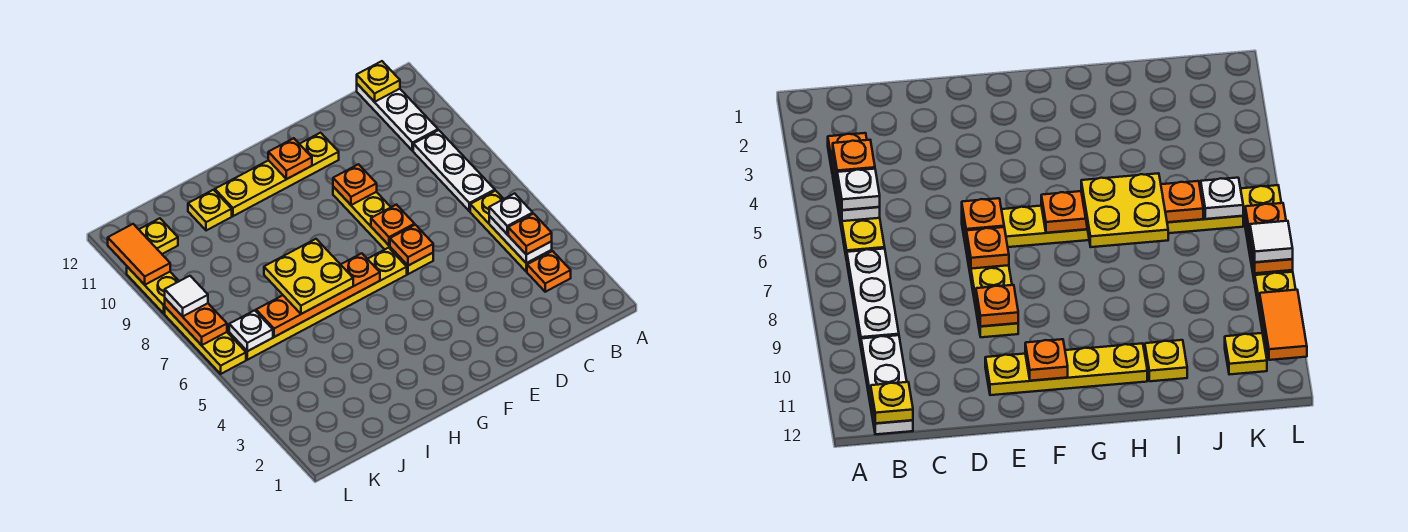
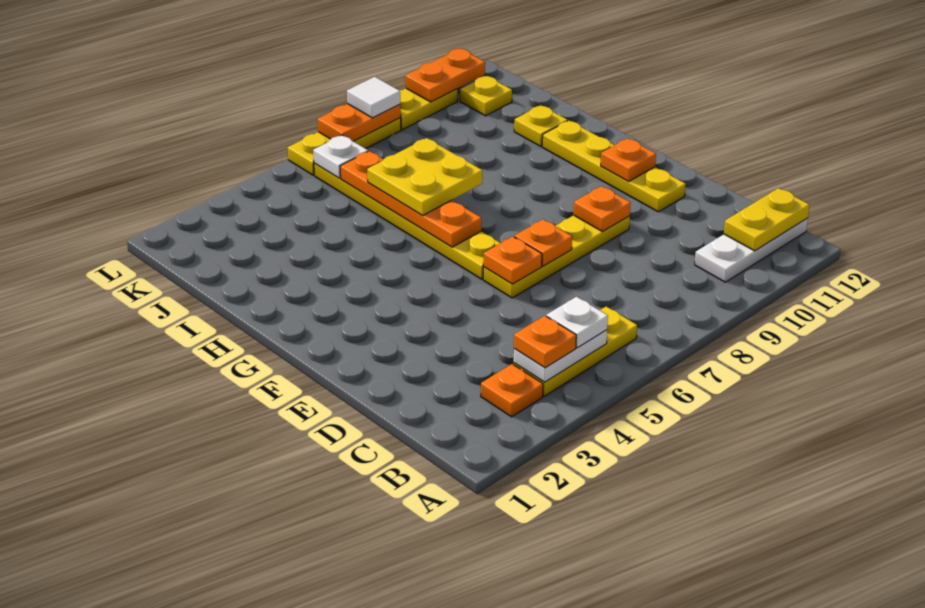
white plate B7:B9 level 1 -> none
yellow plate B12 level 2 -> yellow plate B11:B12 level 2
orange tile L10:L11 level 2 -> orange plate L10:L11 level 2

